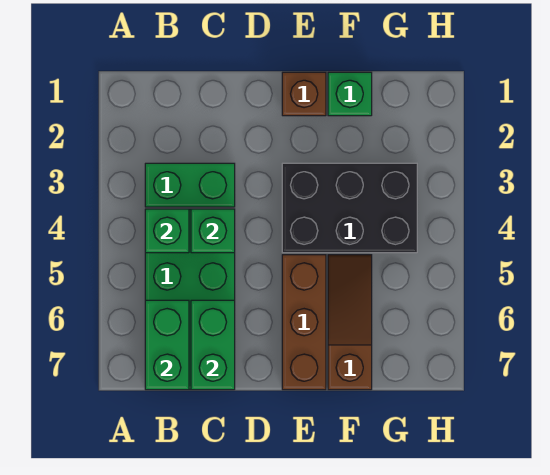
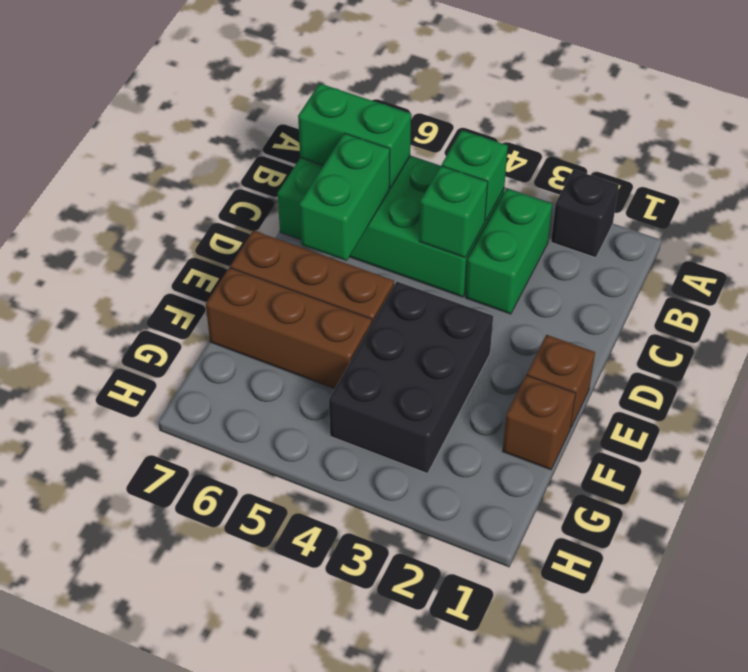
none -> black brick A2 level 1
green brick C6:C7 level 2 -> green brick C6:D6 level 2
green brick F1 level 1 -> brown brick F1 level 1
brown slope F5:F7 level 1 top 7 -> brown brick F5:F7 level 1

